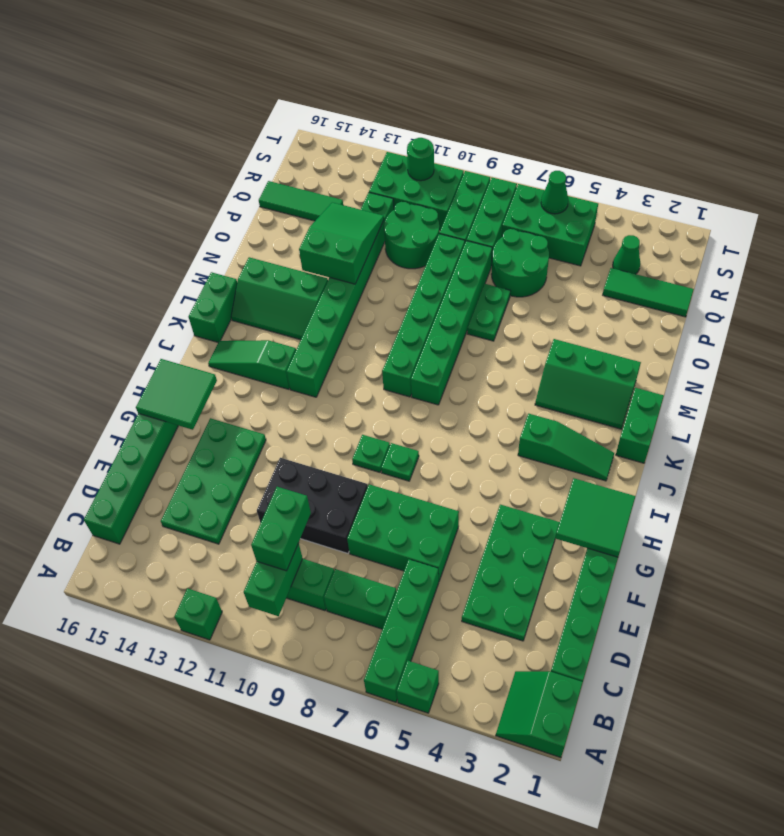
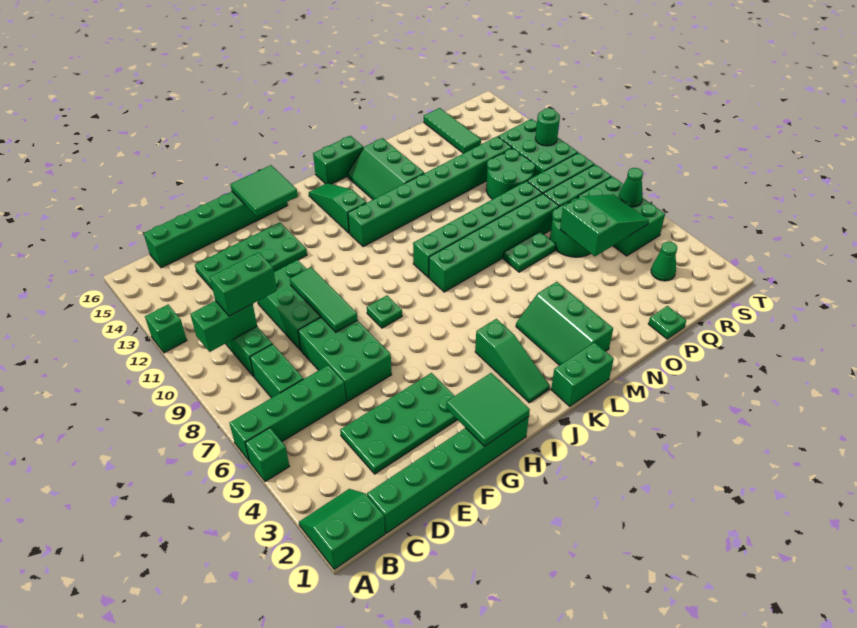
black brick E9:F11 level 1 -> green brick E9:F11 level 1
green plate H9 level 1 -> green plate P1 level 1
green slope N12:P13 level 2 top N -> green slope P5:R6 level 2 top P
green tile Q1:Q3 level 1 -> green tile F8:F10 level 2

